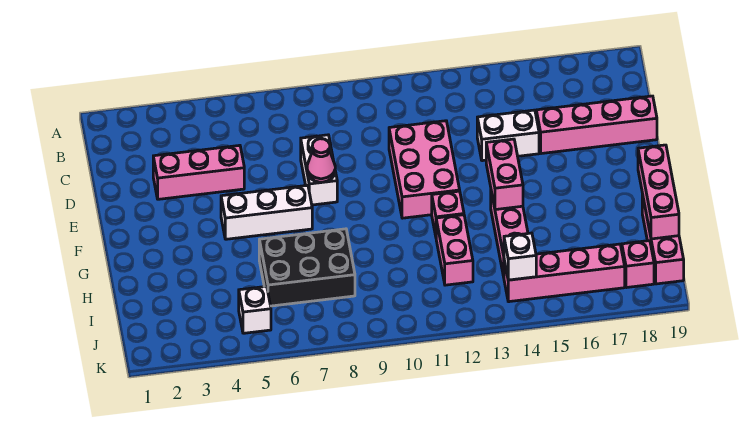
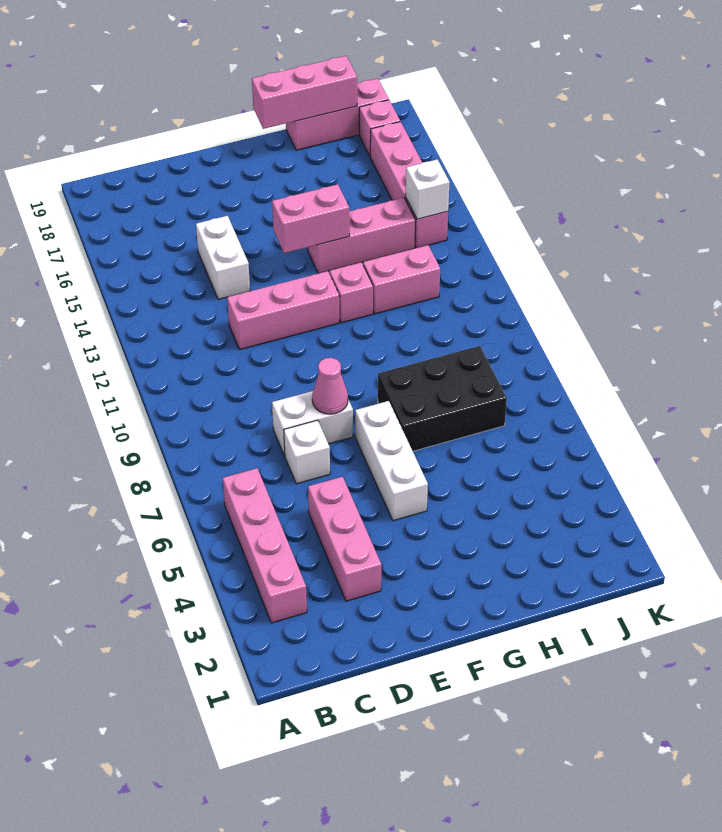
pink brick D11:F12 level 1 -> pink brick D12:F12 level 1
pink brick D16:D19 level 1 -> pink brick B3:B6 level 1
black brick H6:I8 level 1 -> black brick G7:I8 level 1
white brick J5 level 1 -> white brick D7 level 1

